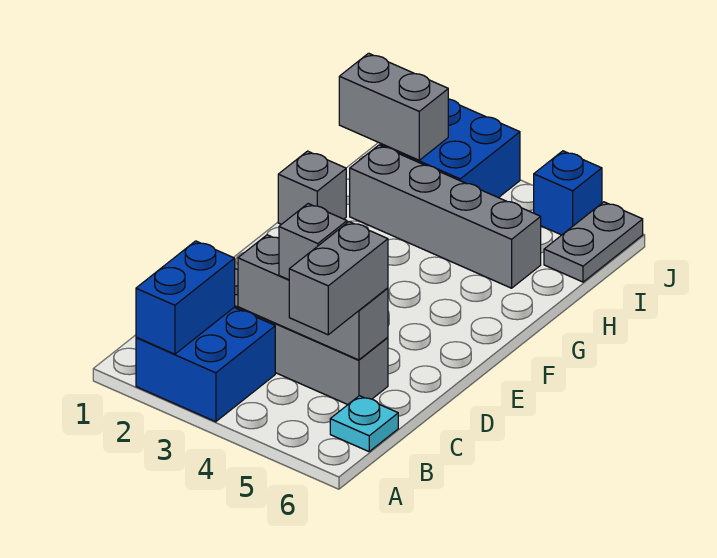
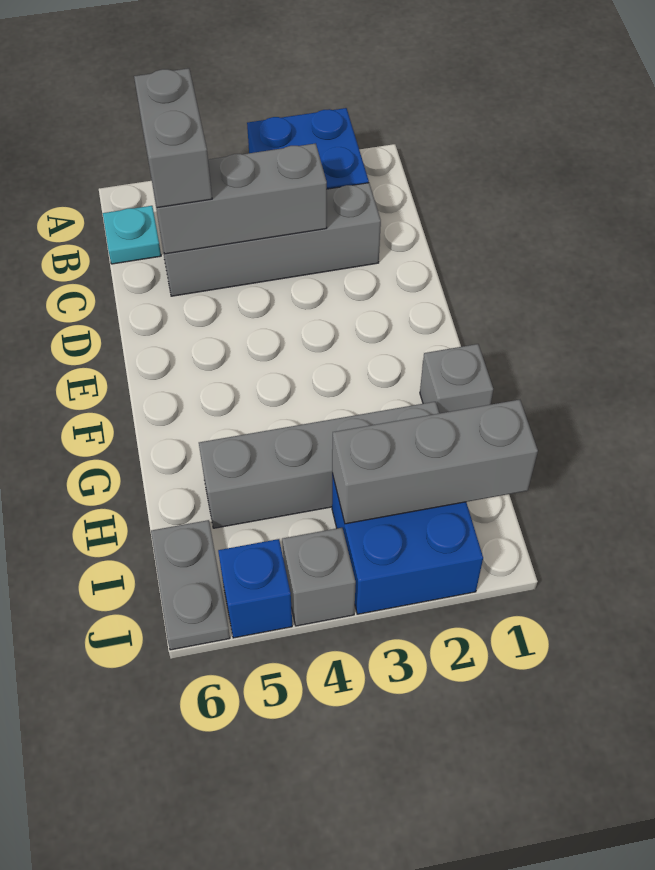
blue brick A2:B2 level 2 -> none
grey brick C4 level 3 -> grey brick J4 level 1
grey brick I1:I2 level 2 -> grey brick I1:I3 level 2

